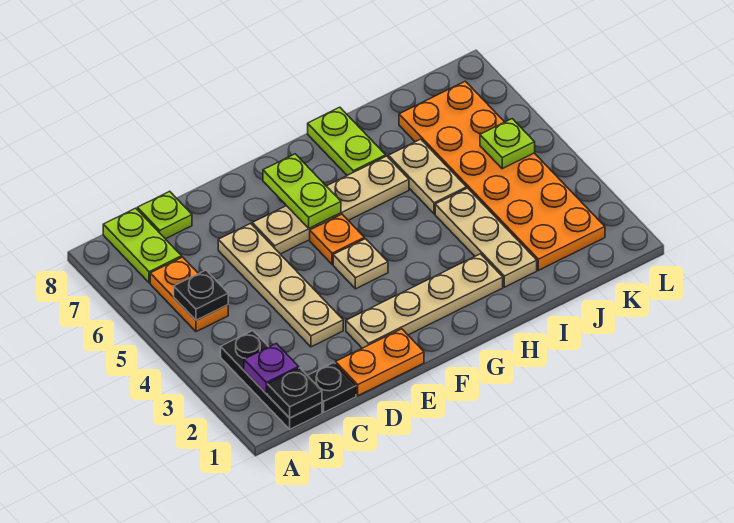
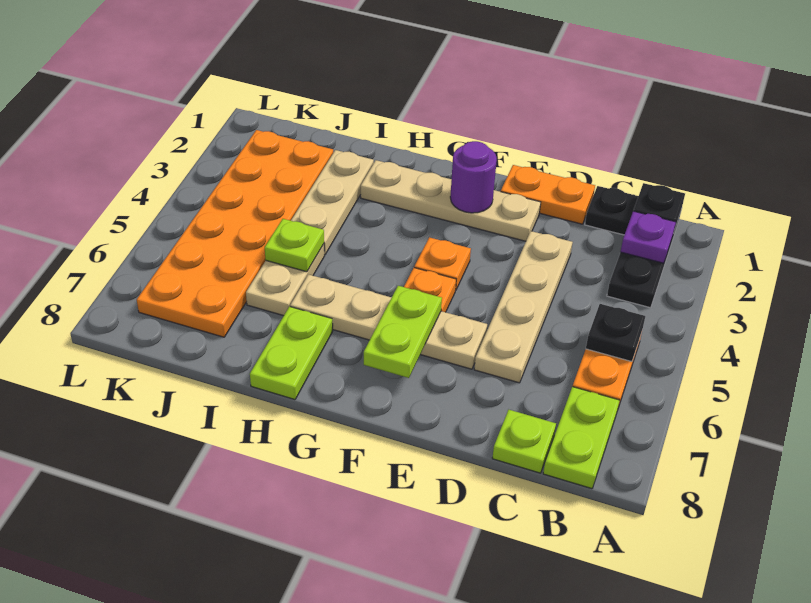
none -> purple round brick F2 level 2
tan plate F4 level 1 -> orange plate F4 level 1
lime plate K5 level 2 -> lime plate I5 level 2

